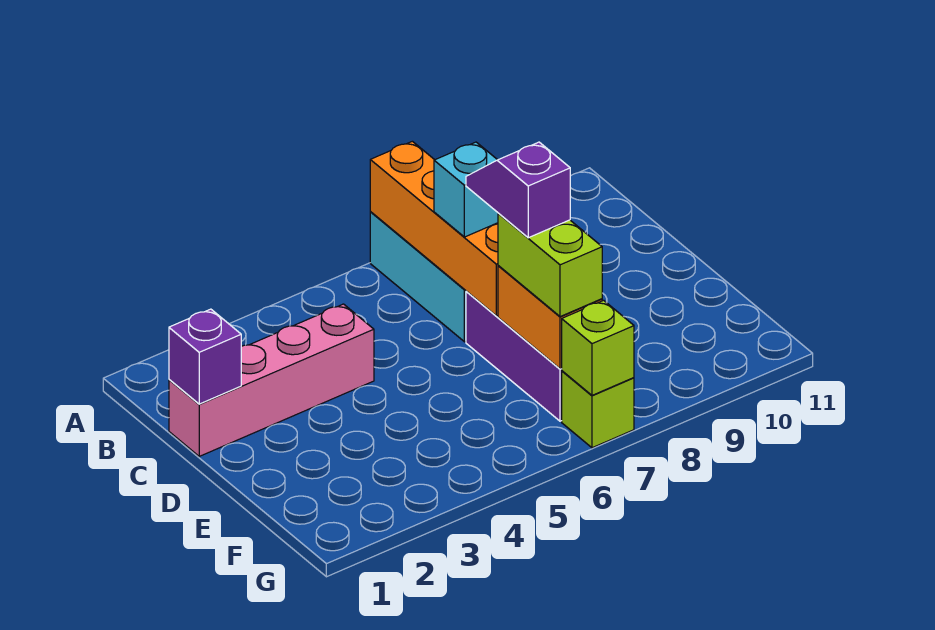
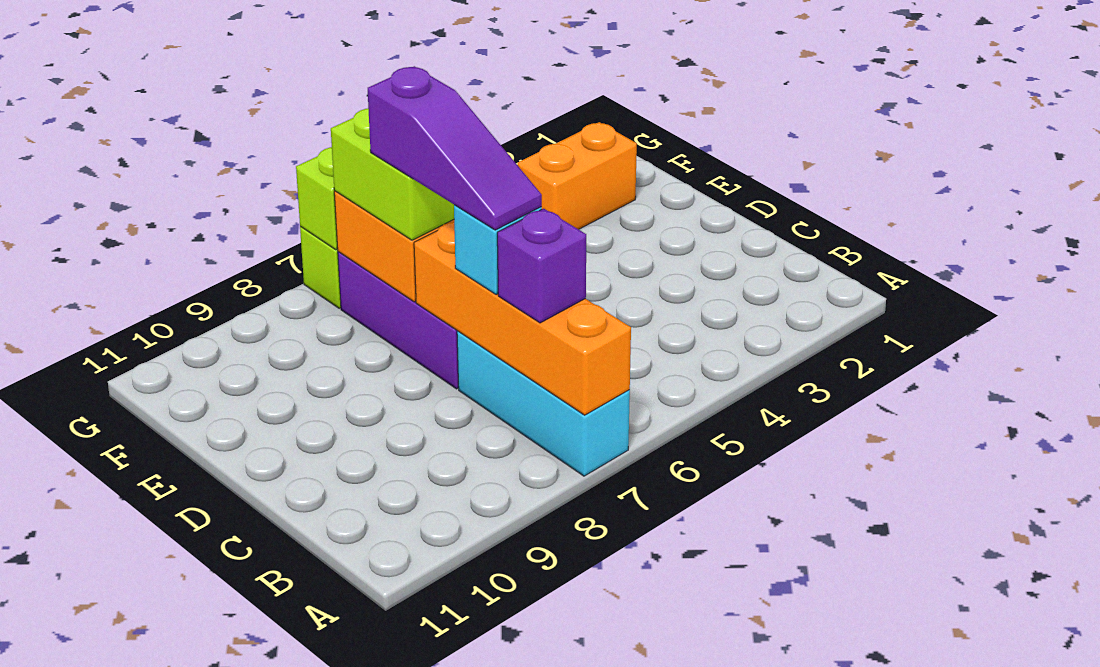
pink brick C1:C4 level 1 -> none
purple brick C1 level 2 -> purple brick B7 level 3
purple slope D7:E7 level 4 top E -> purple slope C7:E7 level 4 top E
none -> orange brick F2:F3 level 1

